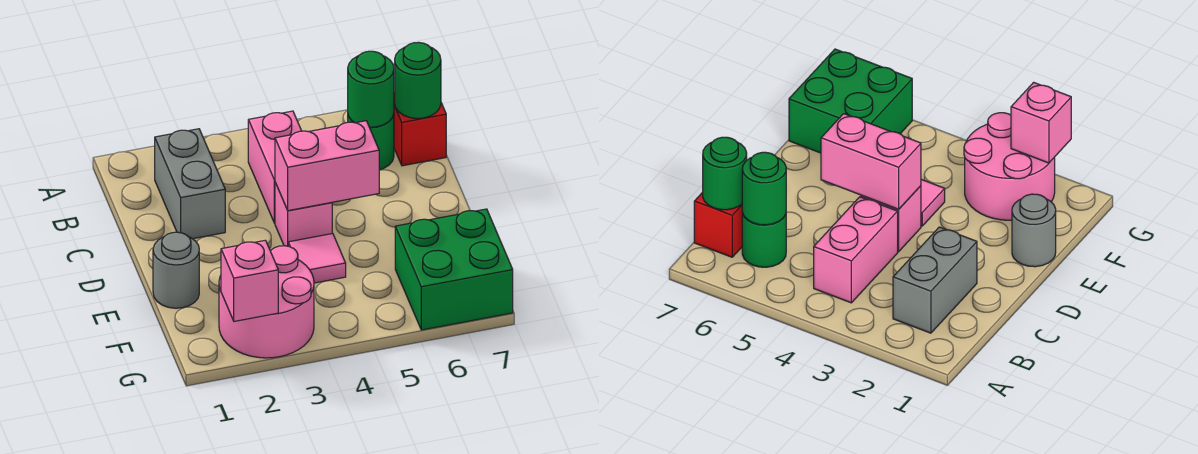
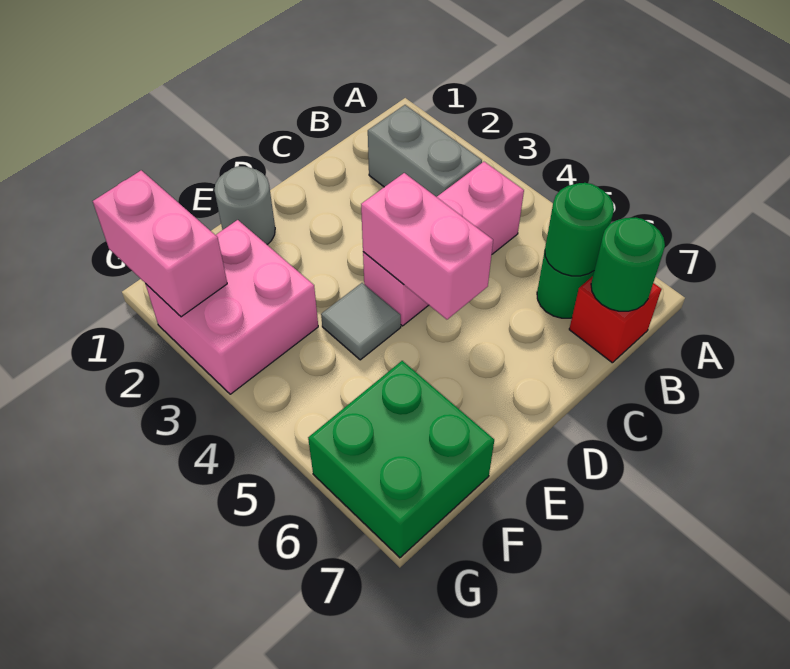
grey brick B2:C2 level 1 -> grey brick B2:B3 level 1
pink tile E4 level 1 -> grey tile E4 level 1
pink round brick F2:G3 level 1 -> pink brick F2:G3 level 1
pink brick G2 level 2 -> pink brick G1:G2 level 2

